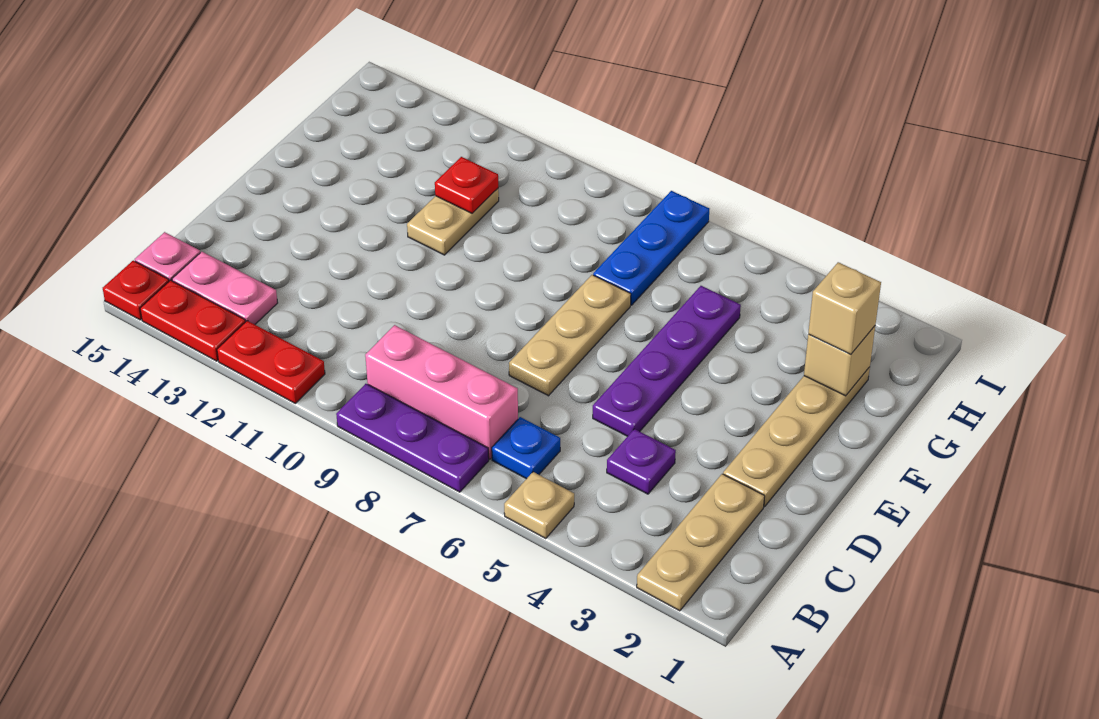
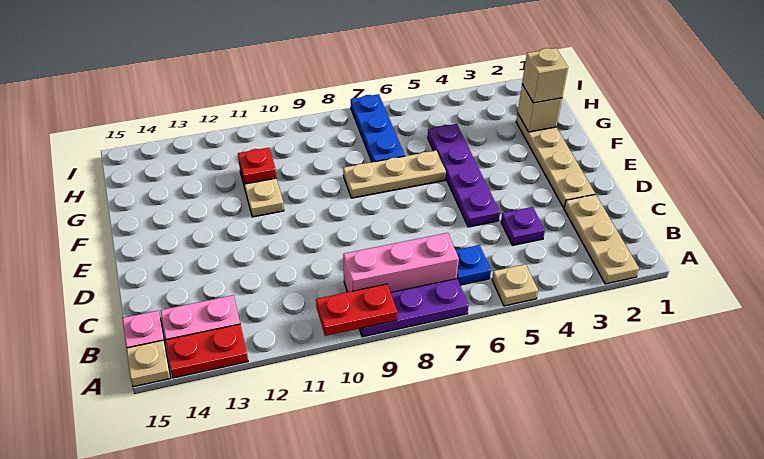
red plate A11:A12 level 1 -> red plate A9:A10 level 2
red plate A15 level 1 -> tan plate A15 level 1
tan plate D7:F7 level 1 -> tan plate F6:F8 level 1

